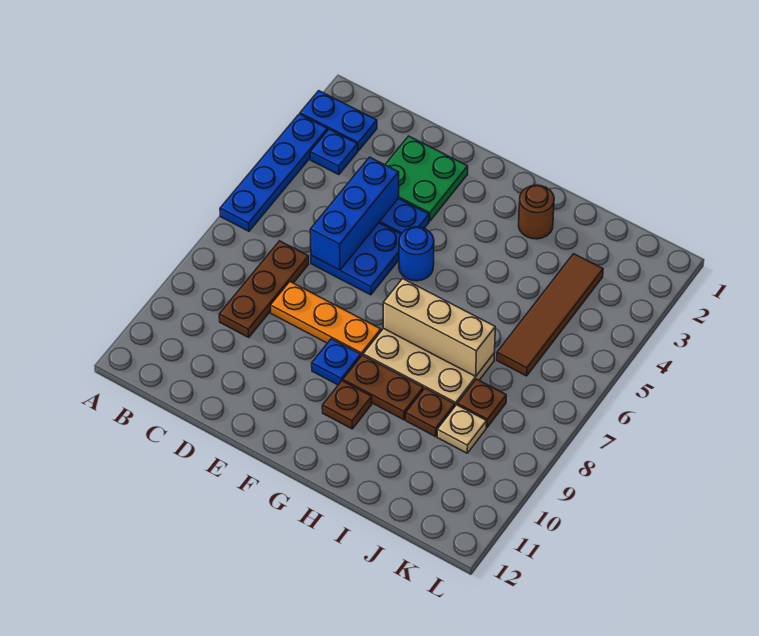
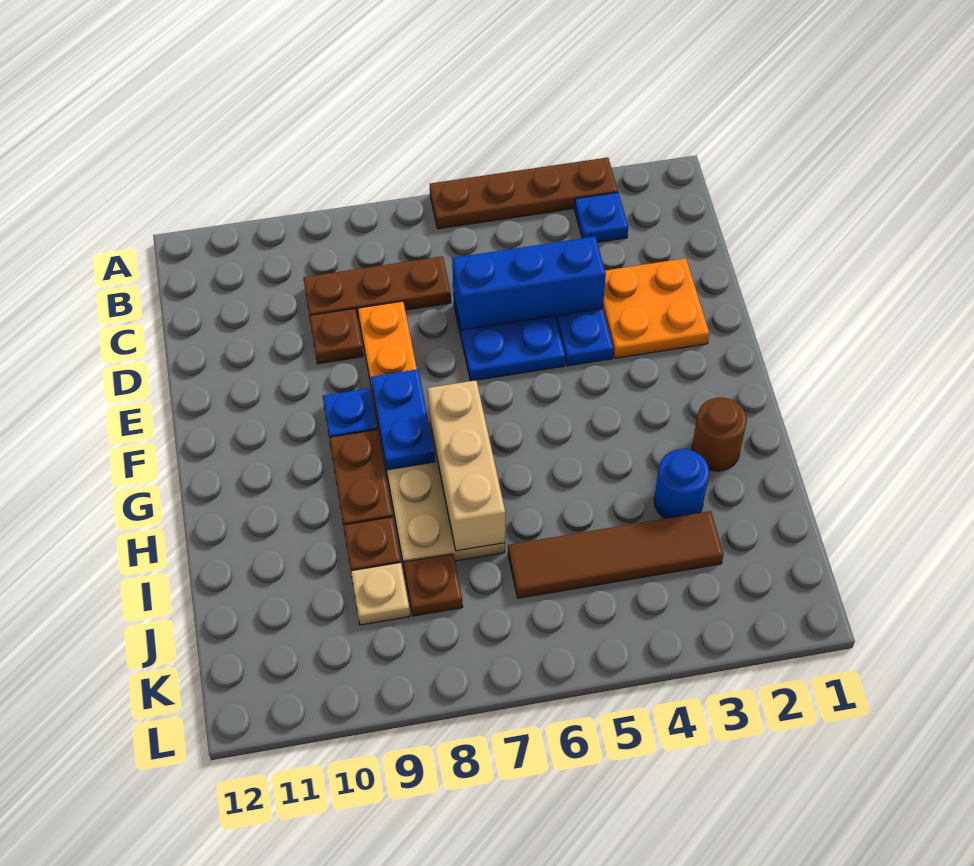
blue plate A2:B2 level 1 -> blue plate F8:G8 level 2
blue plate A3:A6 level 1 -> brown plate A3:A6 level 1
green plate D2:E3 level 1 -> orange plate D2:E3 level 1
blue round brick F5 level 1 -> blue round brick I3 level 1
brown plate G10 level 1 -> brown plate D9 level 1

